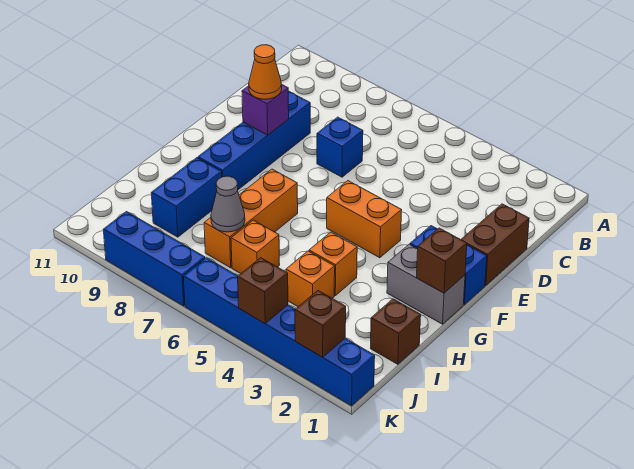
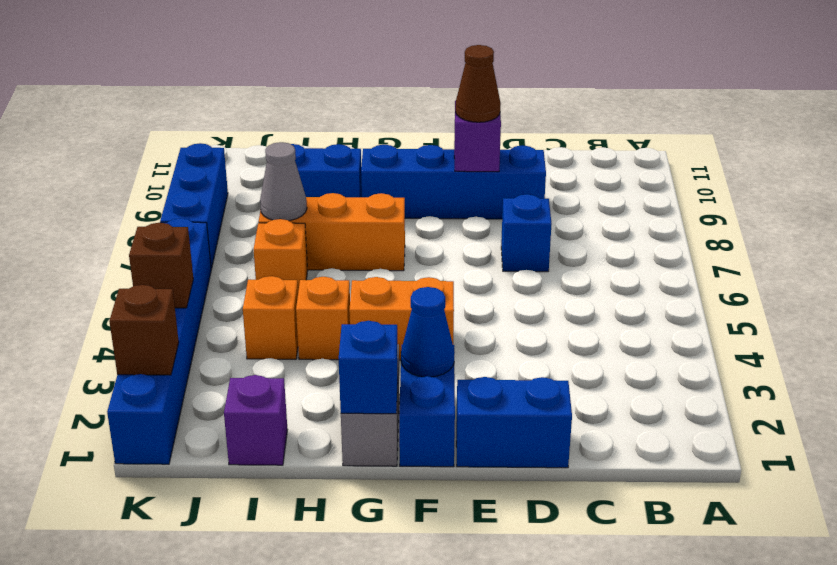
brown brick D1:E1 level 1 -> blue brick D1:E1 level 1
orange cone E9 level 3 -> brown cone E9 level 3
none -> blue cone F2 level 2
orange brick F4:F5 level 1 -> orange brick F4:G4 level 1
brown brick G1 level 2 -> blue brick G1 level 2
brown brick I1 level 1 -> purple brick I1 level 1

